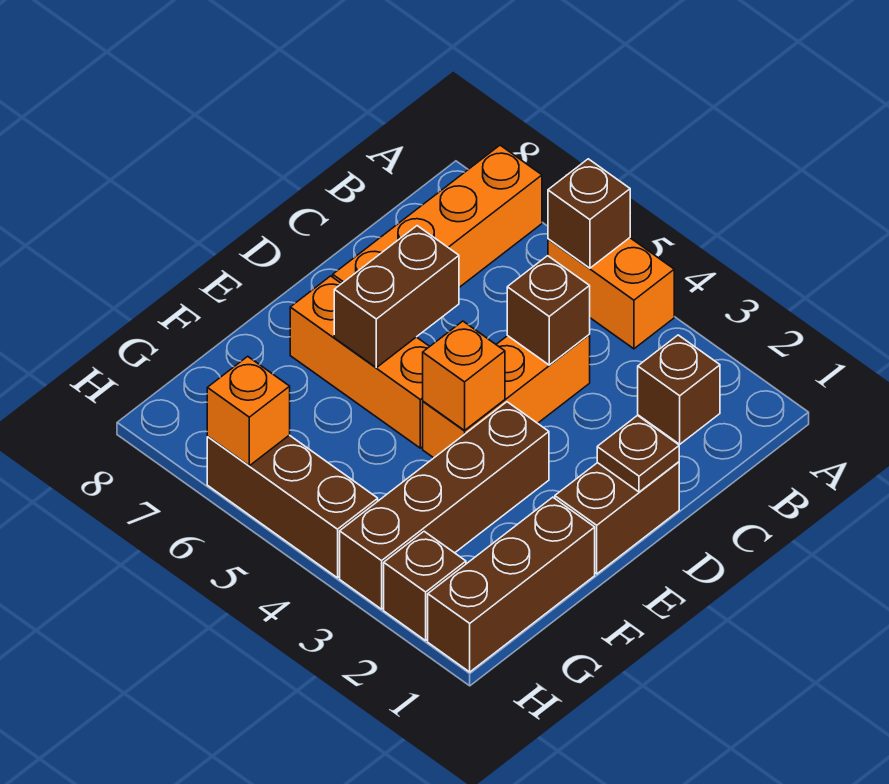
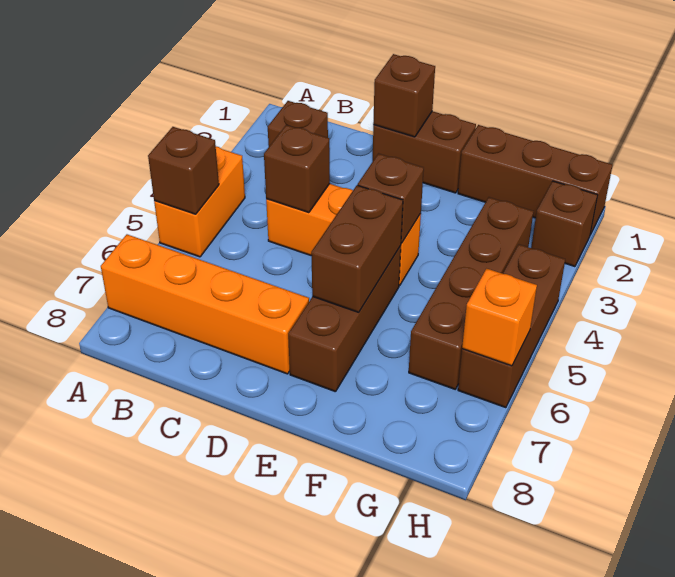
brown plate D1 level 2 -> brown brick D1 level 2
brown brick D6:E6 level 2 -> brown brick E5:E6 level 2
brown brick E3:H3 level 1 -> brown brick G3:G6 level 1
orange brick E4 level 2 -> brown brick E4 level 2
orange brick E5:E7 level 1 -> brown brick E5:E7 level 1

